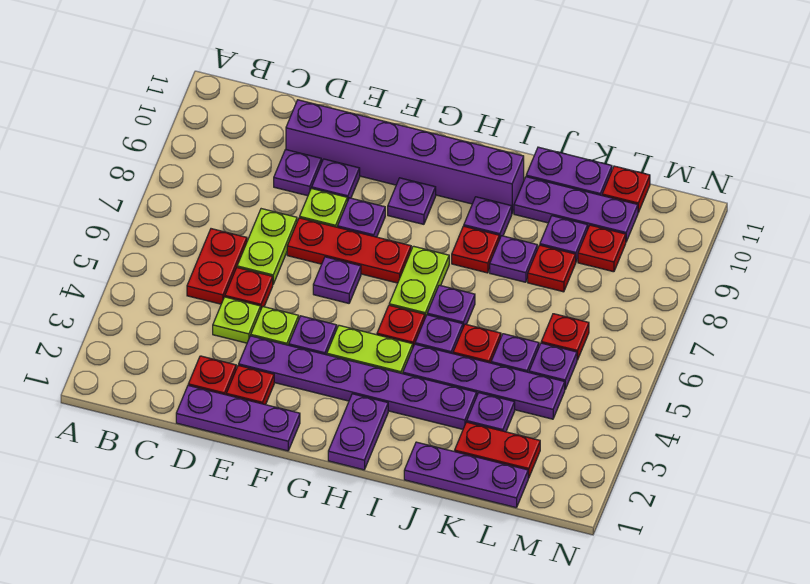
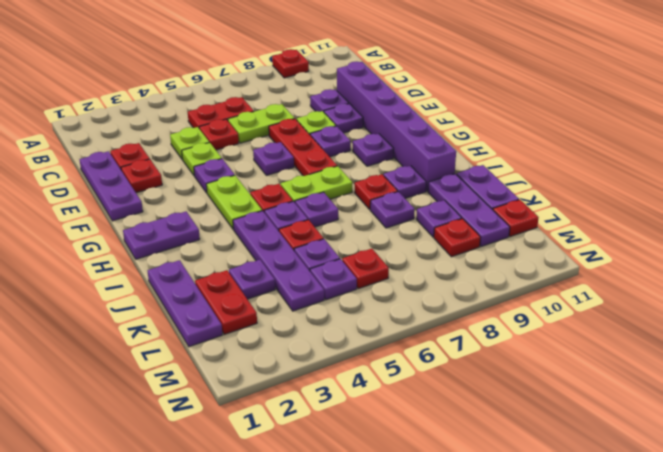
purple plate E3:J3 level 1 -> none
red plate K8 level 1 -> red plate A9 level 1

